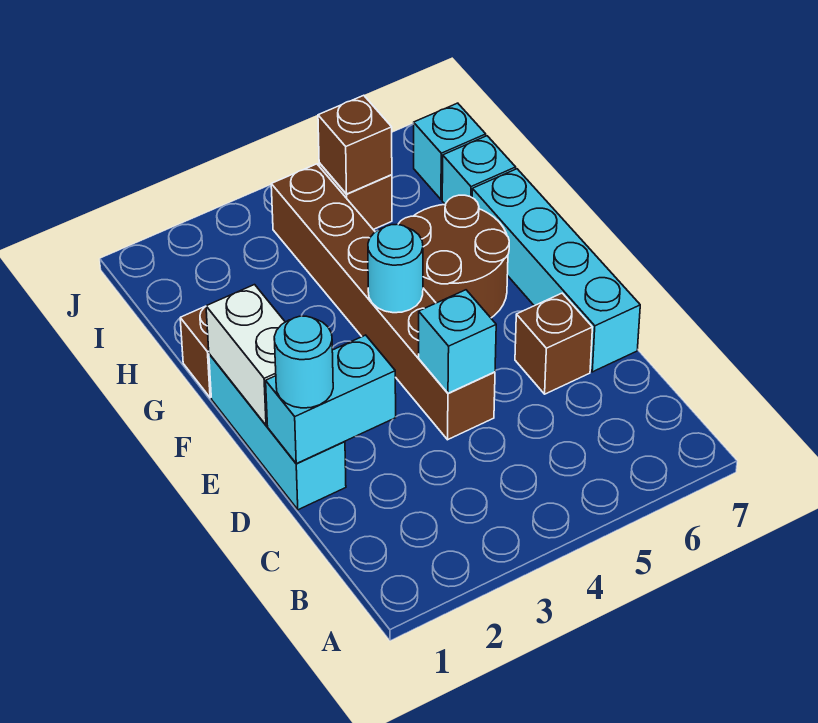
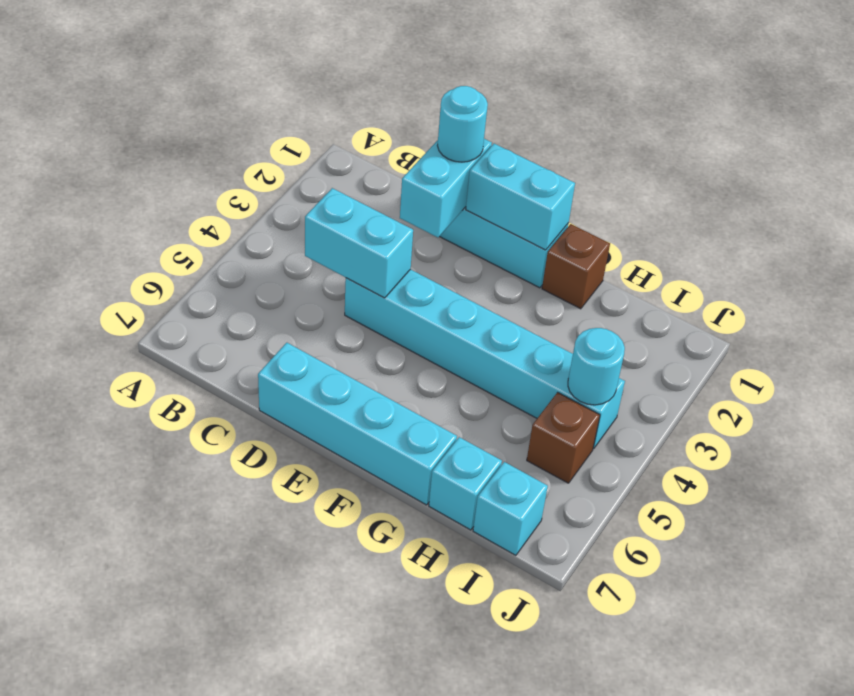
brown brick D4:I4 level 1 -> cyan brick D4:I4 level 1
cyan brick D4 level 2 -> cyan brick C4:D4 level 2
brown brick D6 level 1 -> none
white brick E1:F1 level 2 -> cyan brick E1:F1 level 2
cyan round brick F4 level 2 -> cyan round brick I4 level 2
brown round brick F5:G6 level 1 -> none
brown brick I5 level 2 -> none

